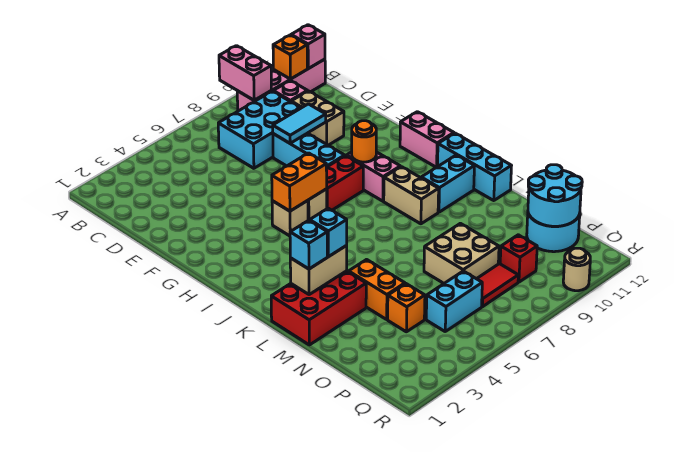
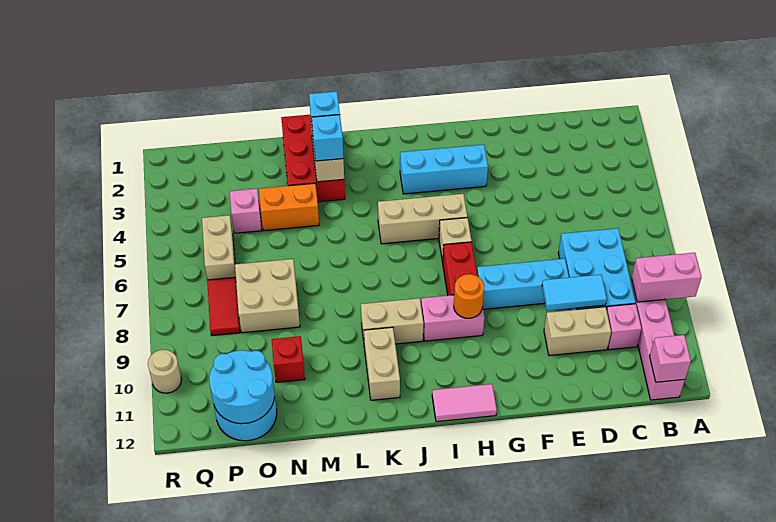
orange brick B11 level 2 -> none
cyan tile E8:E9 level 2 -> cyan tile D9:E9 level 2
tan brick H5 level 1 -> tan brick H5:J5 level 1
orange brick H5:H6 level 2 -> none
pink brick H12:I12 level 1 -> pink tile H12:I12 level 1
cyan brick J12:L12 level 1 -> cyan brick G3:I3 level 1
cyan brick K10:K11 level 1 -> tan brick K10:K11 level 1
orange brick O4 level 1 -> pink brick O4 level 1
cyan brick P5:P6 level 1 -> tan brick P5:P6 level 1
red brick P9 level 1 -> red brick N10 level 1

